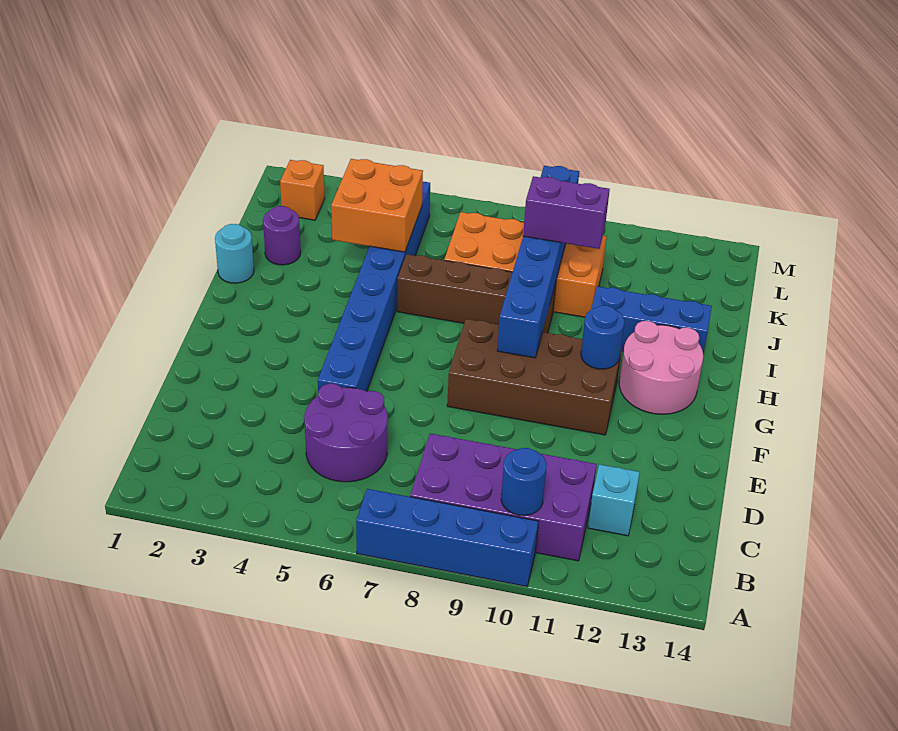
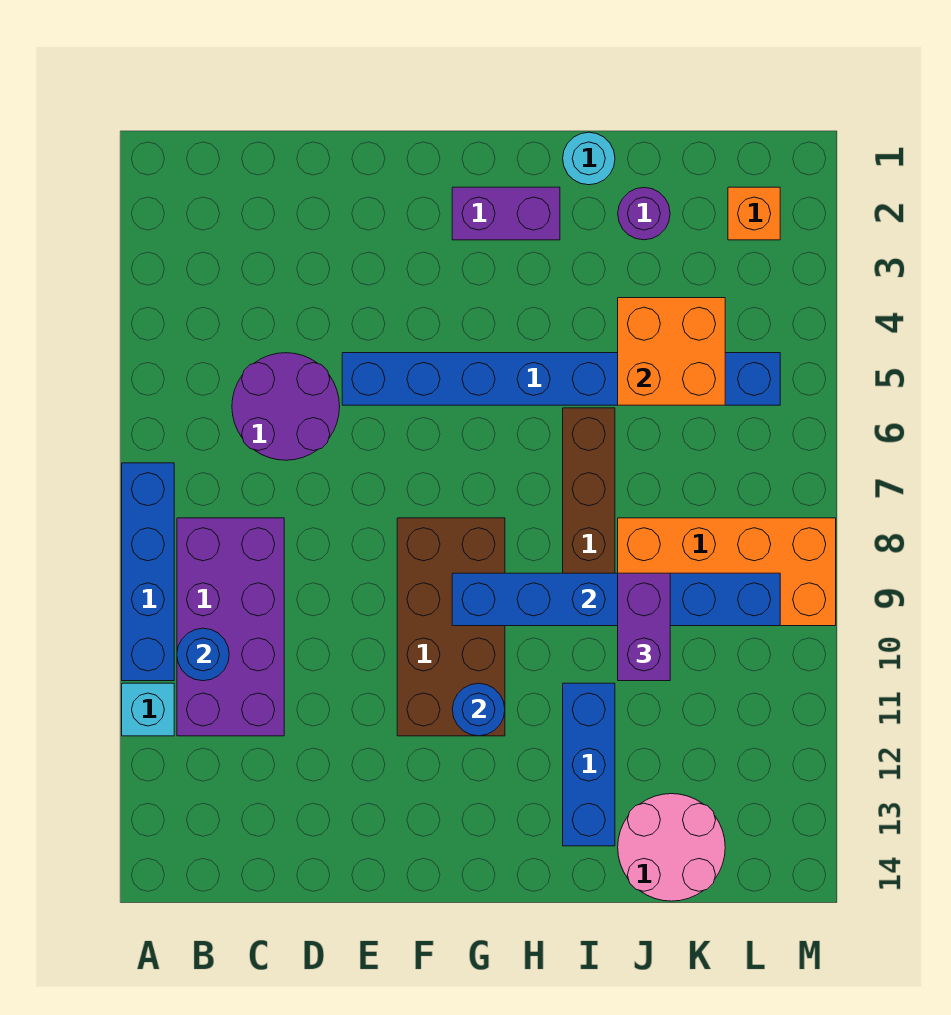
cyan brick C12 level 1 -> cyan brick A11 level 1
none -> purple brick G2:H2 level 1
pink round brick G12:H13 level 1 -> pink round brick J13:K14 level 1
orange brick J7:K10 level 1 -> orange brick J8:M9 level 1

